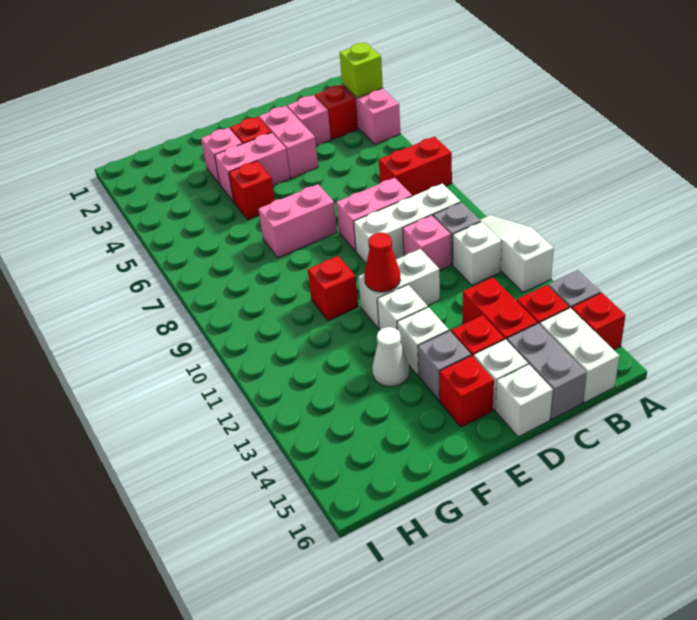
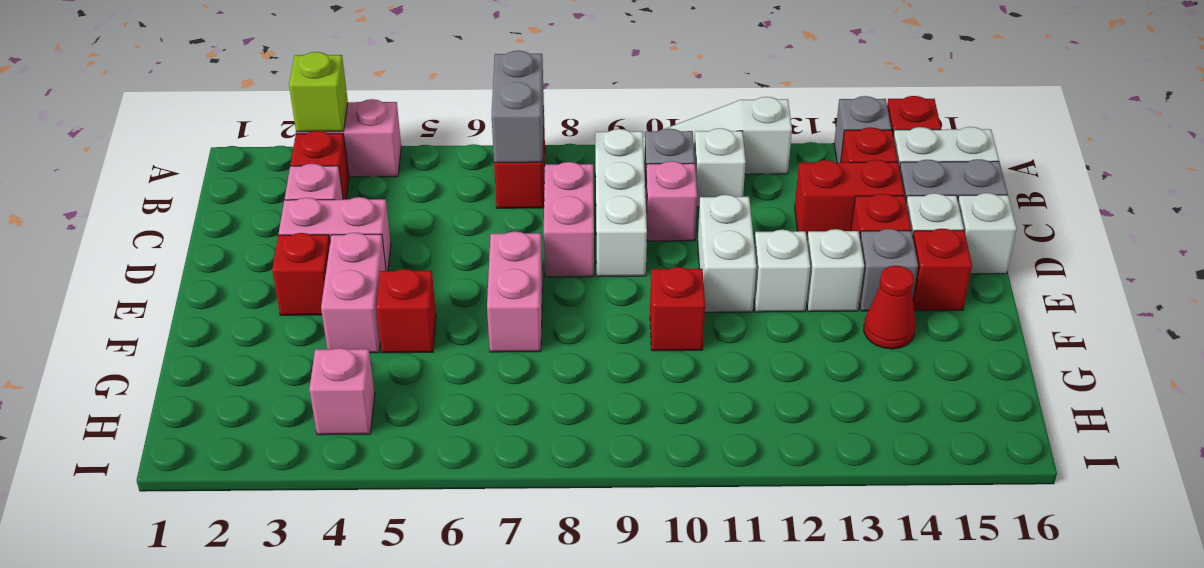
none -> grey brick A7:B7 level 2
red cone E11 level 2 -> red cone F14 level 1
pink brick F3 level 1 -> pink brick H4 level 1
white cone F13 level 1 -> none

